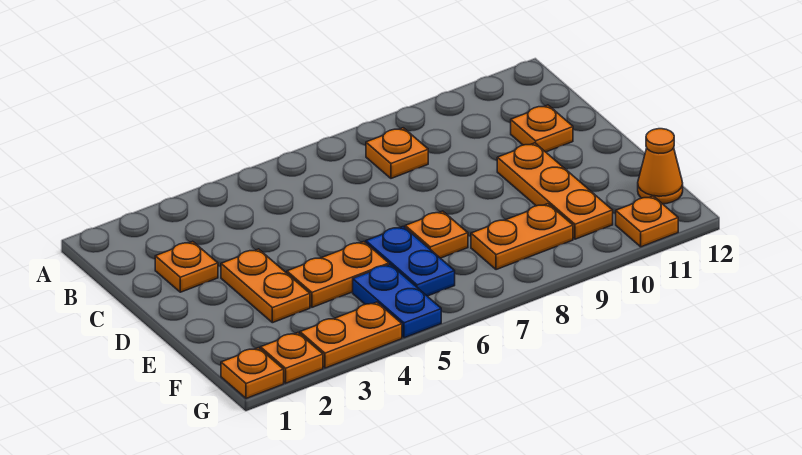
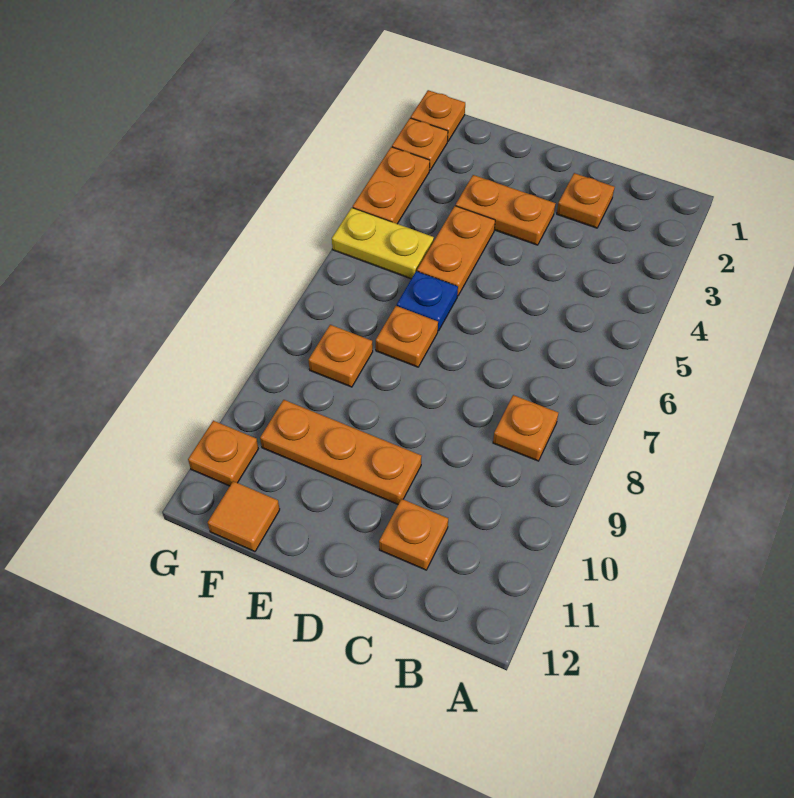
blue plate E6:F6 level 1 -> blue plate E6 level 1
blue plate F5:G5 level 1 -> yellow plate F5:G5 level 1
orange plate F8:F9 level 1 -> orange plate F8 level 1
orange cone F12 level 1 -> orange tile F12 level 1

